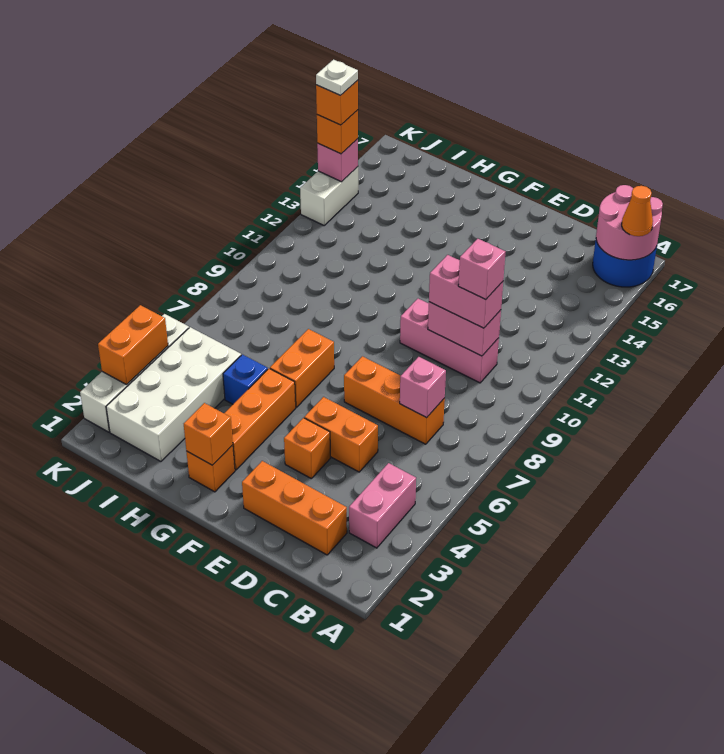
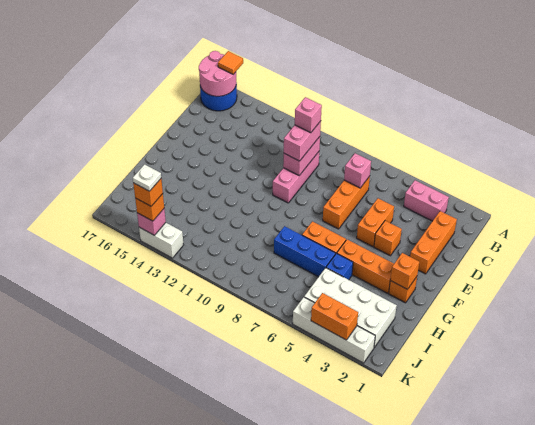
orange cone A16 level 3 -> orange tile A16 level 3
none -> blue brick H6:H8 level 1

